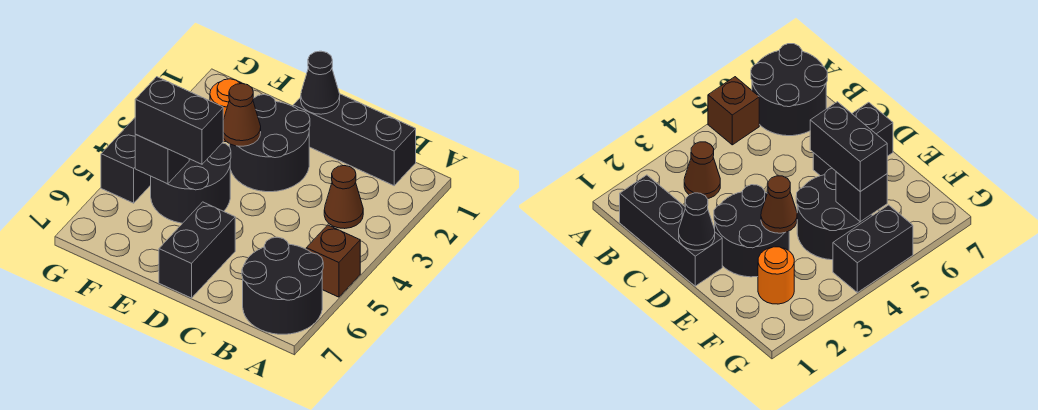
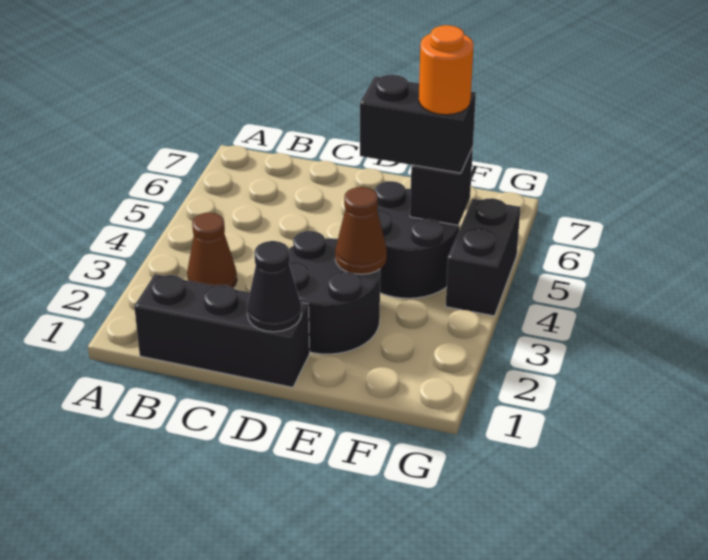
brown brick A5 level 1 -> none
black round brick A6:B7 level 1 -> none
black brick D6:D7 level 1 -> none
orange round brick F2 level 1 -> orange round brick F5 level 4

